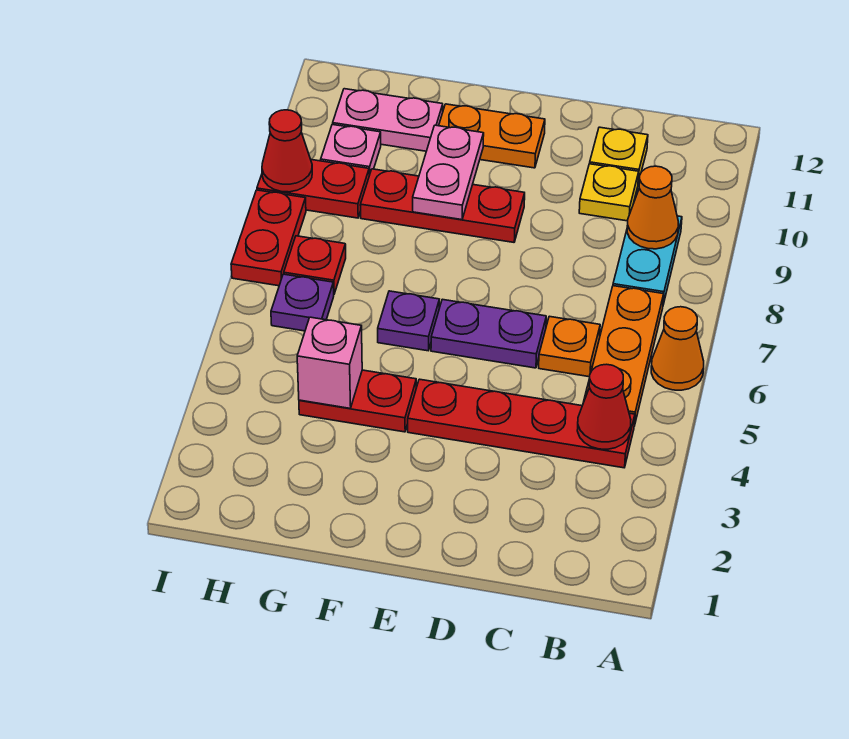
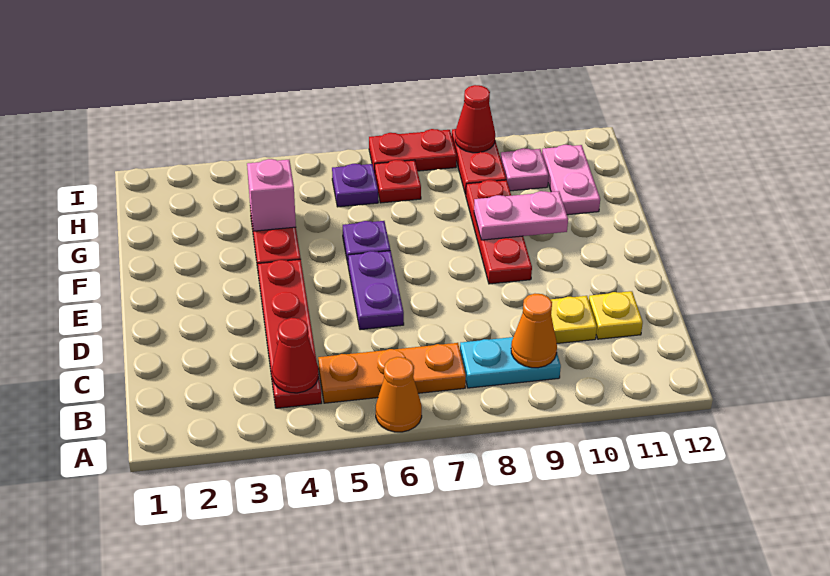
orange plate C6 level 1 -> none
orange plate E11:F11 level 1 -> none

